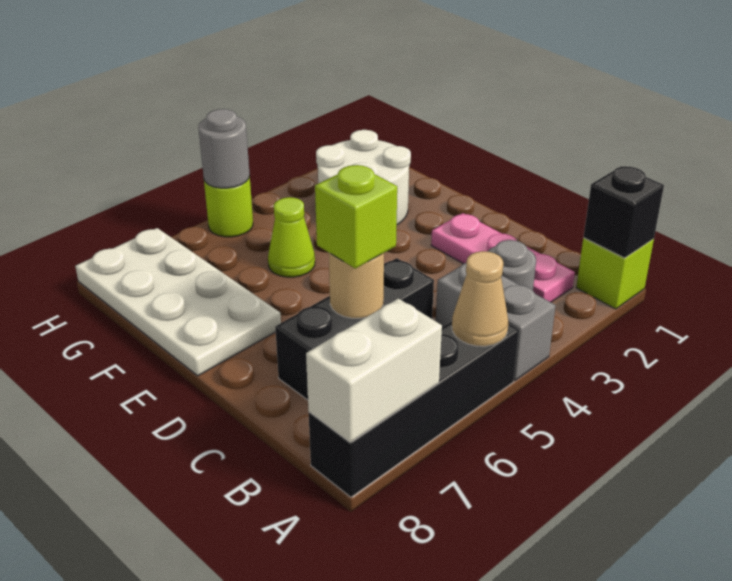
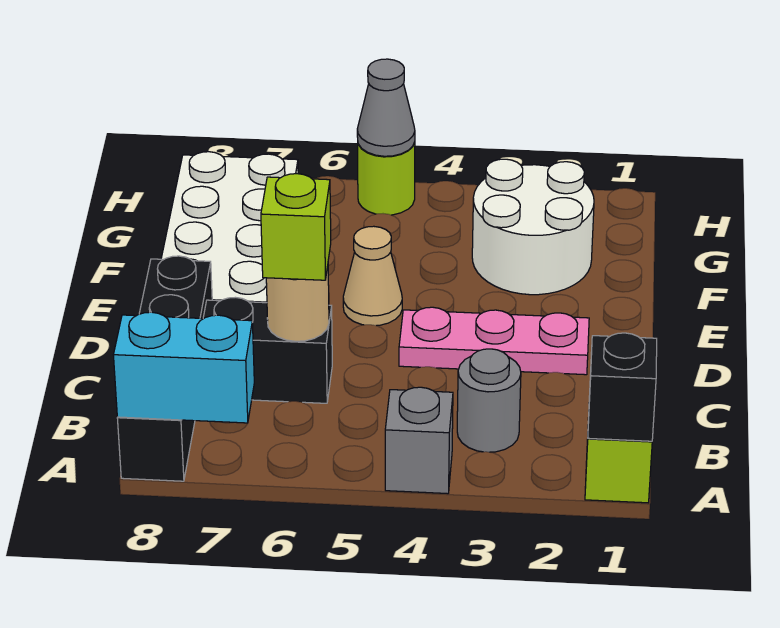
grey brick A4:B4 level 1 -> grey brick A4 level 1
black brick A5:A8 level 1 -> black brick A8:D8 level 1
tan cone A5 level 2 -> tan cone E5 level 1
white brick A7:A8 level 2 -> cyan brick A7:A8 level 2
pink plate B2:D2 level 1 -> pink plate D2:D4 level 1
black brick C5:C7 level 1 -> black brick C6:C7 level 1
lime cone F5 level 1 -> none
grey round brick H5 level 2 -> grey cone H5 level 2

